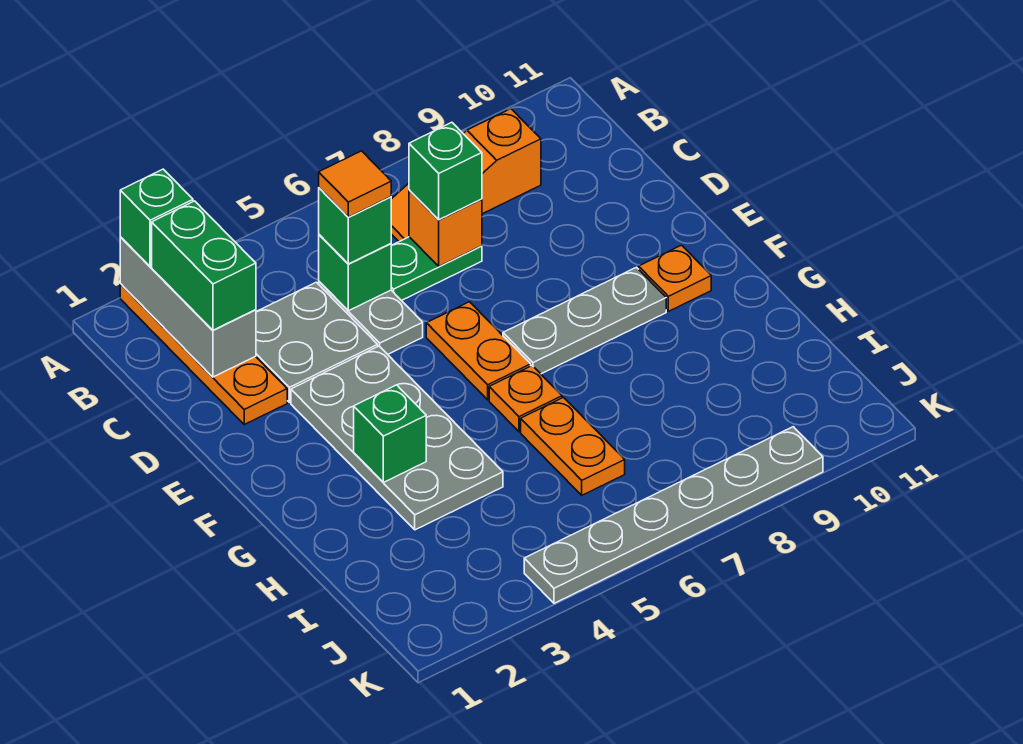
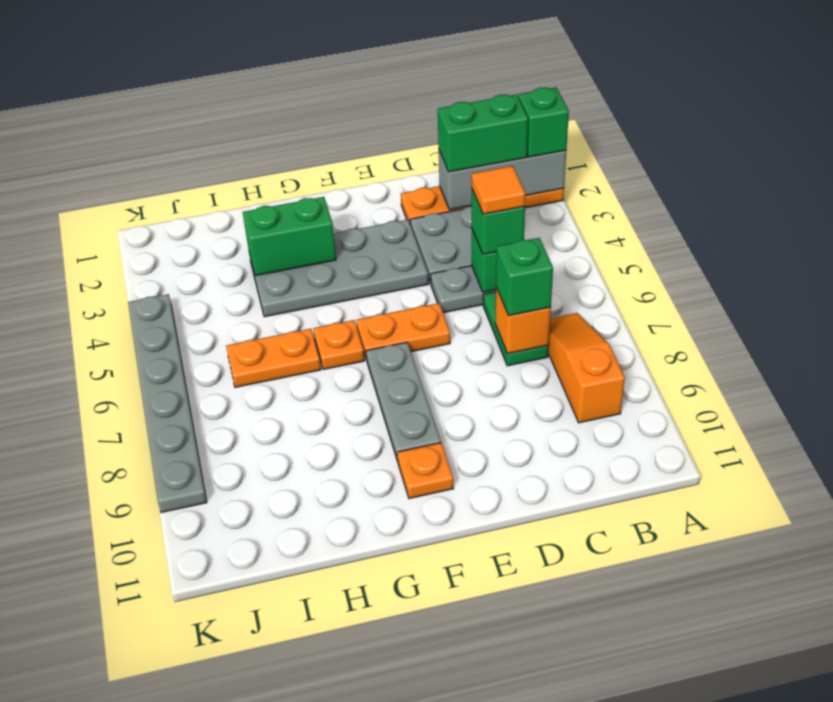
green brick G3 level 2 -> green brick G3:H3 level 2

